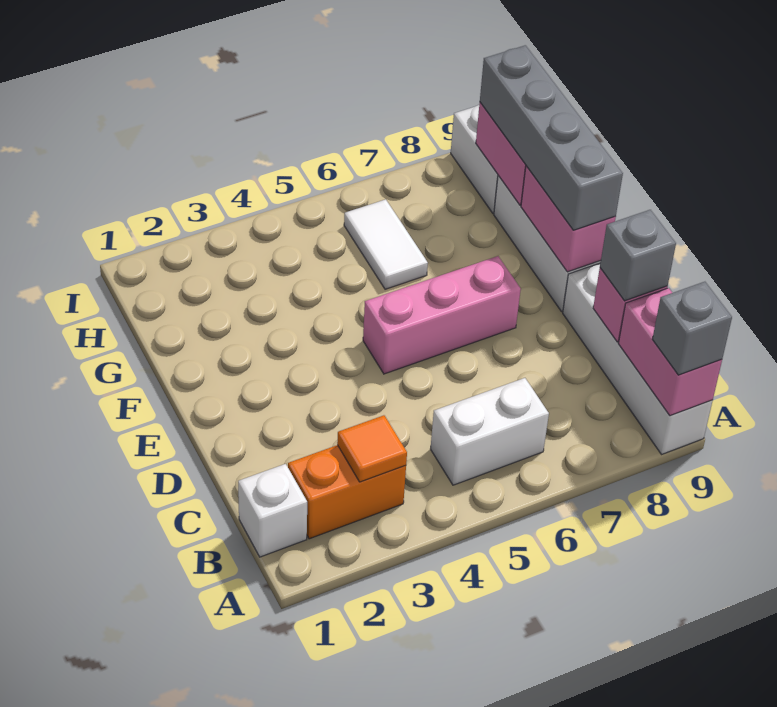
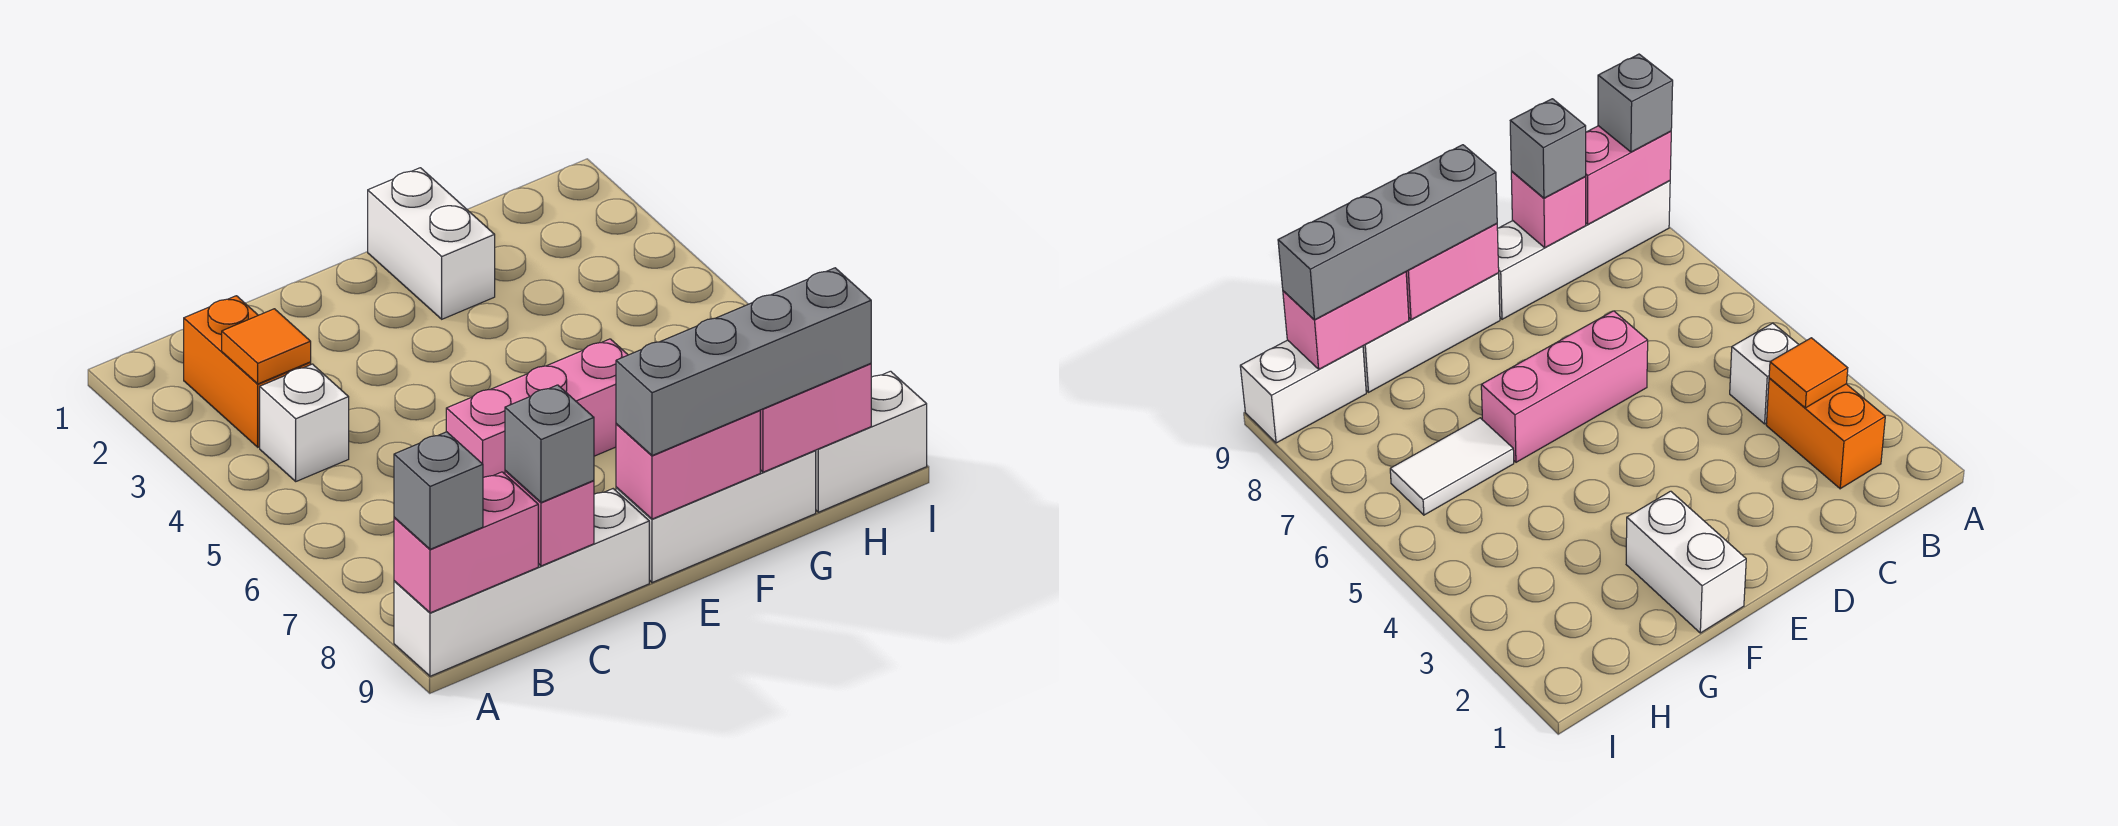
white brick B1 level 1 -> white brick B4 level 1
white brick B5:B6 level 1 -> white brick F1:F2 level 1
pink brick E5:E7 level 1 -> pink brick D6:F6 level 1

